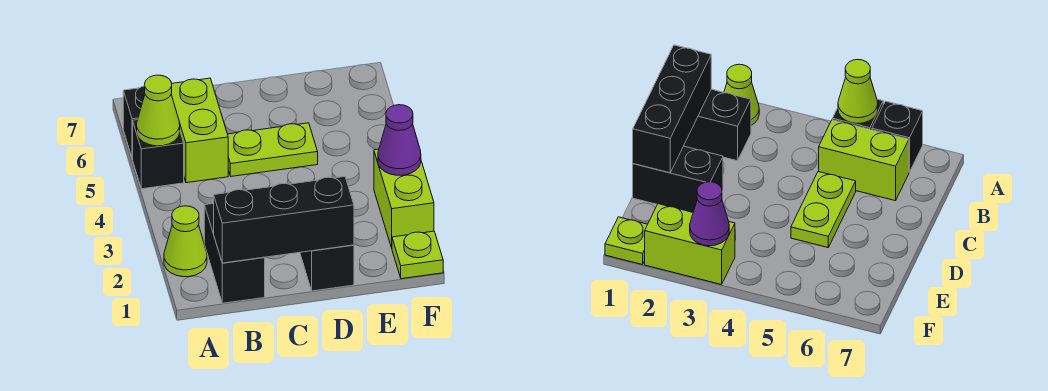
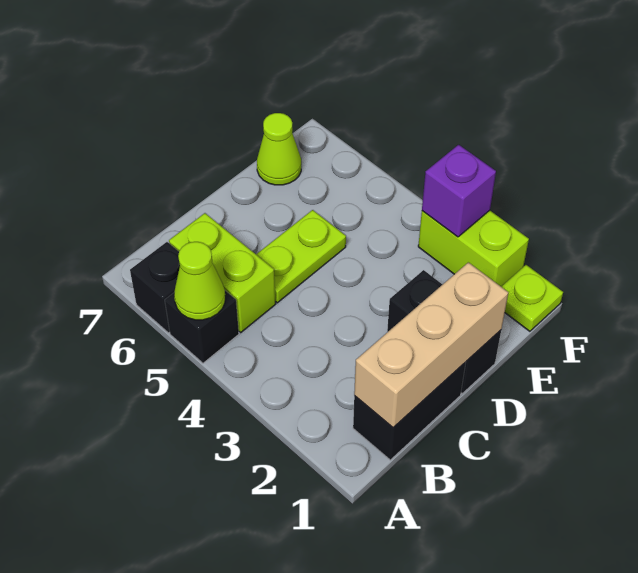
lime cone A2 level 1 -> lime cone E7 level 1
black brick B1:B2 level 1 -> black brick B1:C1 level 1
black brick B1:D1 level 2 -> tan brick B1:D1 level 2
purple cone F3 level 2 -> purple brick F3 level 2

